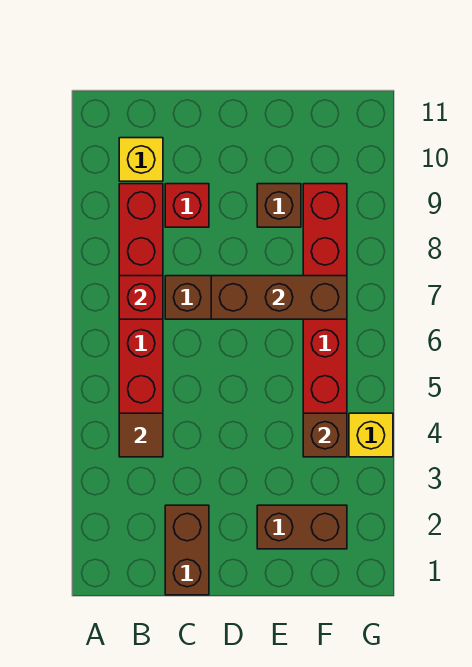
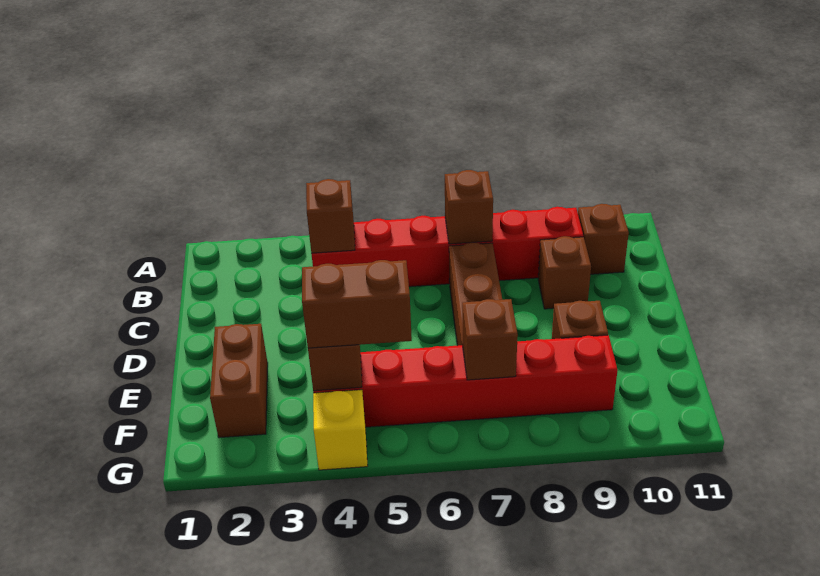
brown tile B4 level 2 -> brown brick B4 level 2
red brick B7 level 2 -> brown brick B7 level 2
yellow brick B10 level 1 -> brown brick B10 level 1
brown brick C1:C2 level 1 -> brown brick F4:F5 level 3
red brick C9 level 1 -> brown brick C9 level 1
brown brick D7:F7 level 2 -> brown brick F7 level 2

